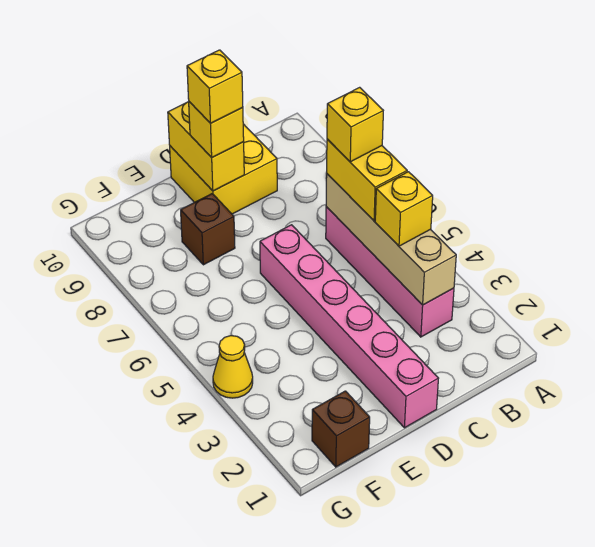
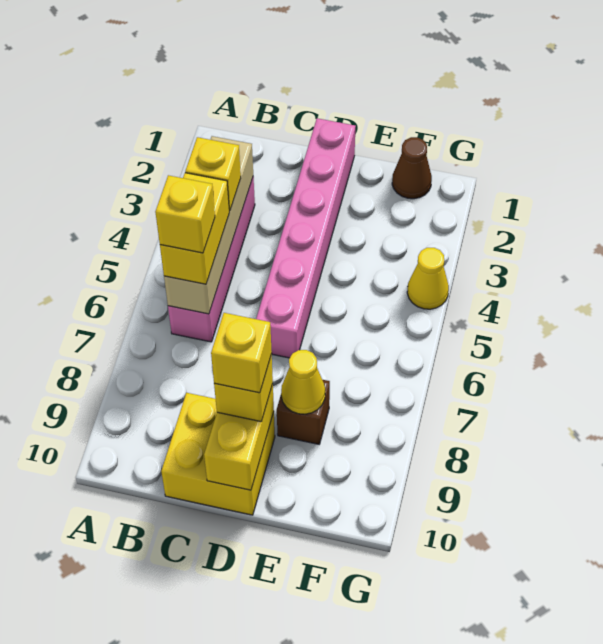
none -> yellow cone E8 level 2
brown brick F1 level 1 -> brown cone F1 level 1

